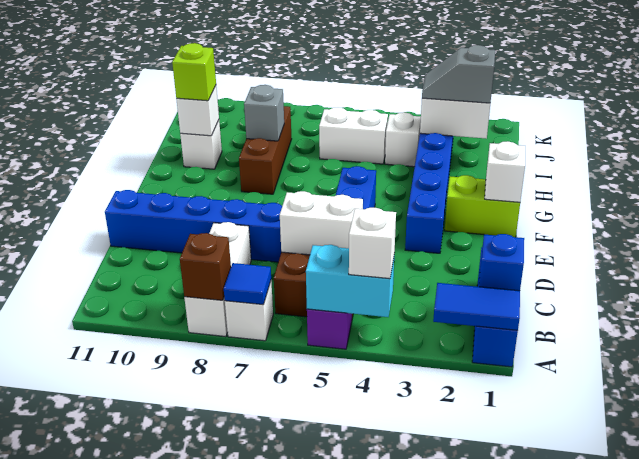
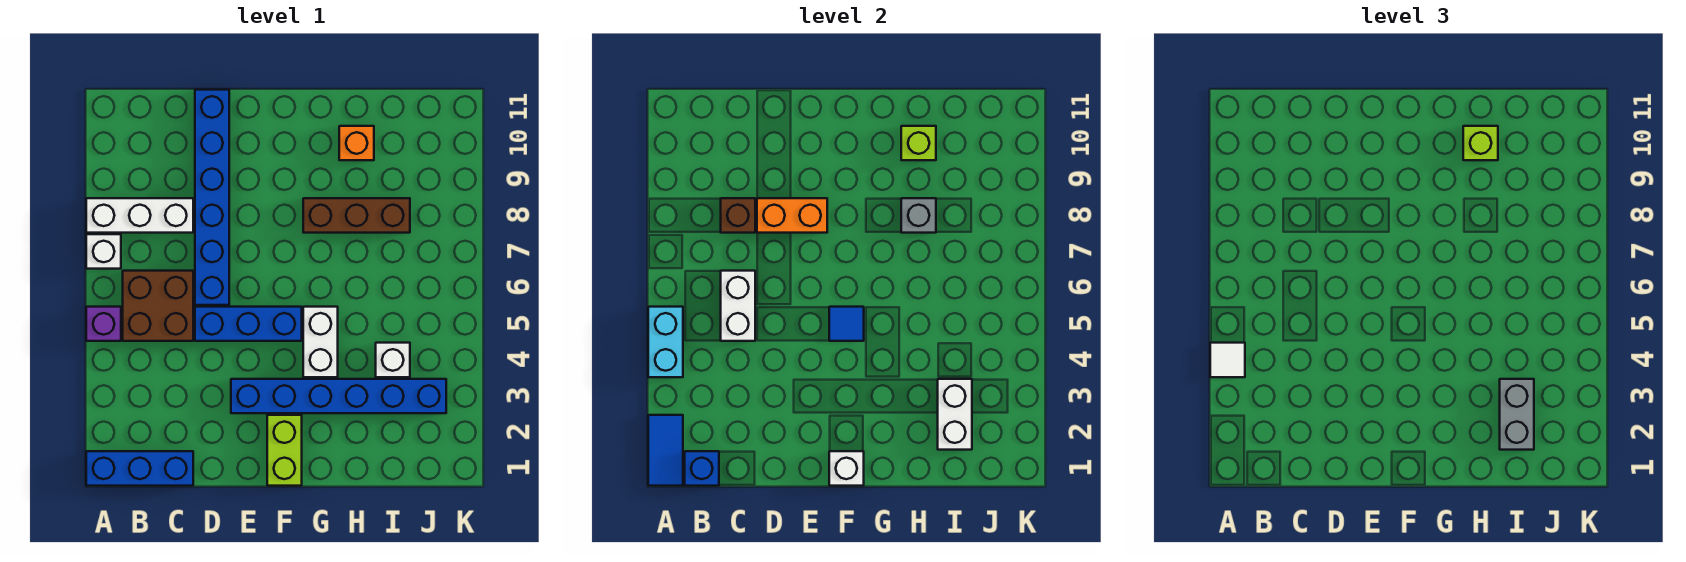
white brick A4 level 3 -> white tile A4 level 3
blue tile A7 level 2 -> blue tile F5 level 2
brown brick A8 level 2 -> brown brick C8 level 2
none -> orange brick D8:E8 level 2
white brick H10 level 1 -> orange brick H10 level 1
white brick H10 level 2 -> lime brick H10 level 2
grey slope I2:I3 level 3 top 2 -> grey brick I2:I3 level 3
white brick I5:I6 level 1 -> white brick G4:G5 level 1

